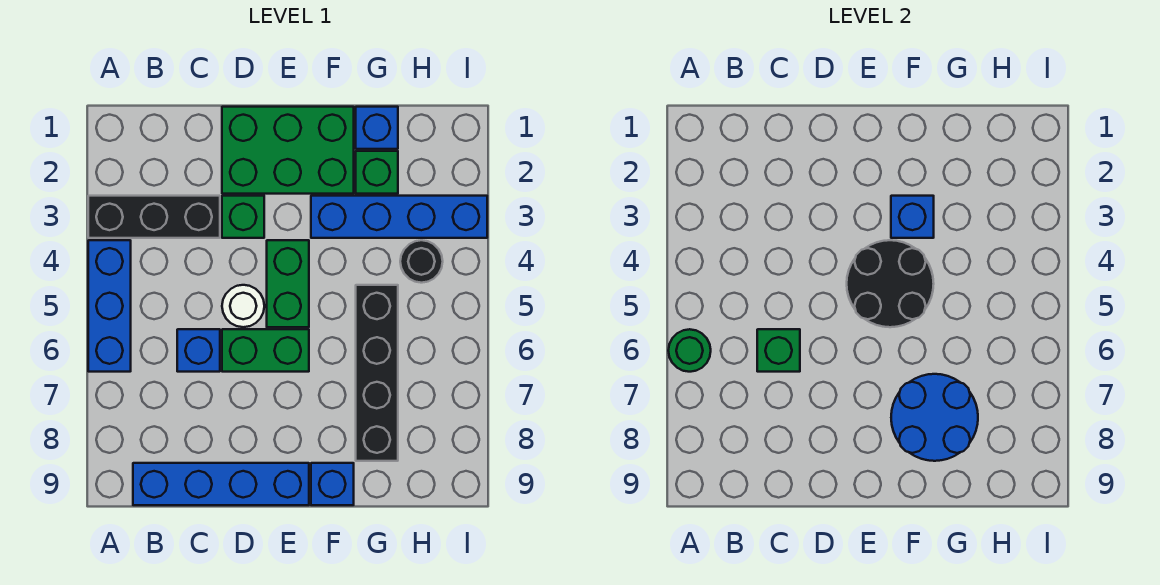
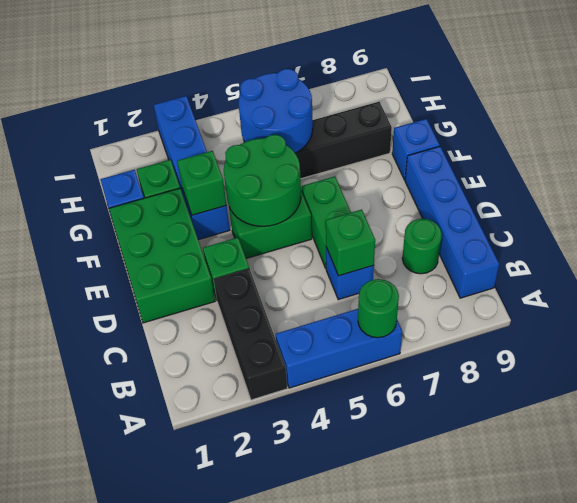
none -> green round brick C8 level 1
white round brick D5 level 1 -> none
black round brick E4:F5 level 2 -> green round brick E4:F5 level 2
blue brick F3 level 2 -> green brick F3 level 2
blue round brick F7:G8 level 2 -> blue round brick G5:H6 level 2
black round brick H4 level 1 -> none

